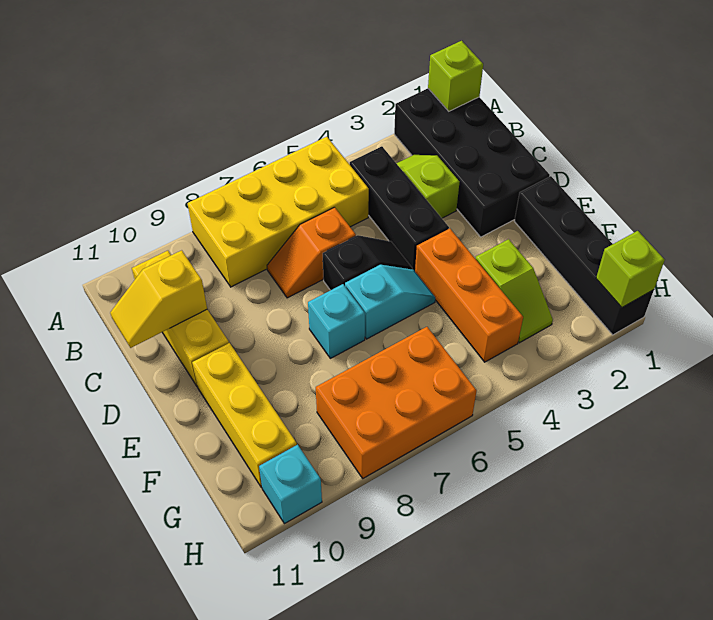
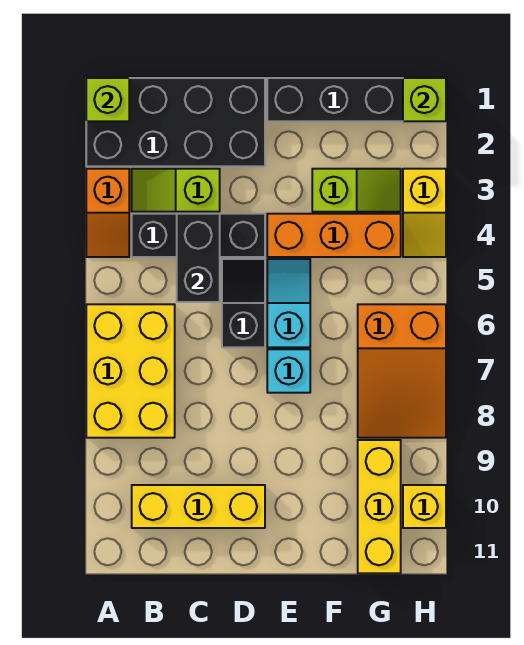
yellow brick A5:B8 level 1 -> yellow brick A6:B8 level 1
none -> black brick C4:C5 level 2
orange slope C6:C7 level 1 top 6 -> orange slope A3:A4 level 1 top 3
yellow slope C10:C11 level 2 top 10 -> yellow slope H3:H4 level 1 top 3
yellow brick E10:G10 level 1 -> yellow brick G9:G11 level 1
orange brick G6:H8 level 1 -> orange slope G6:H8 level 1 top 6
cyan brick H10 level 1 -> yellow brick H10 level 1

